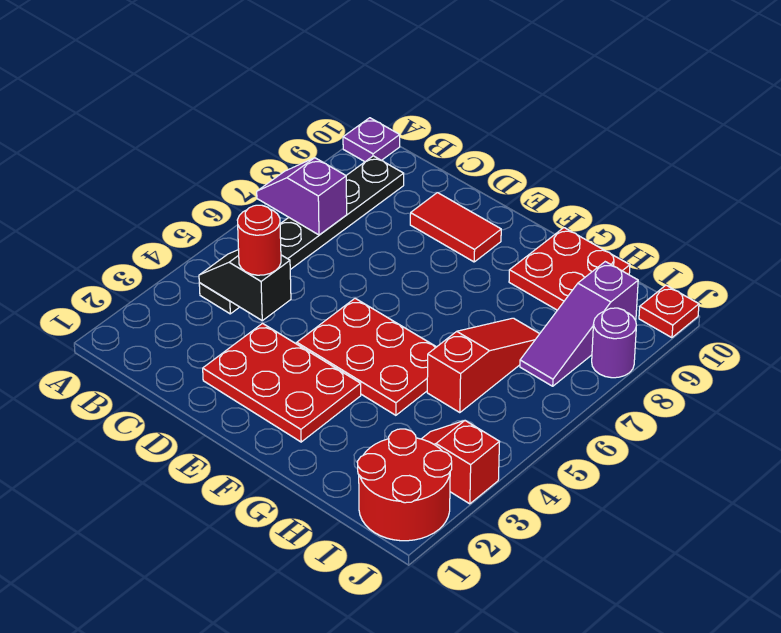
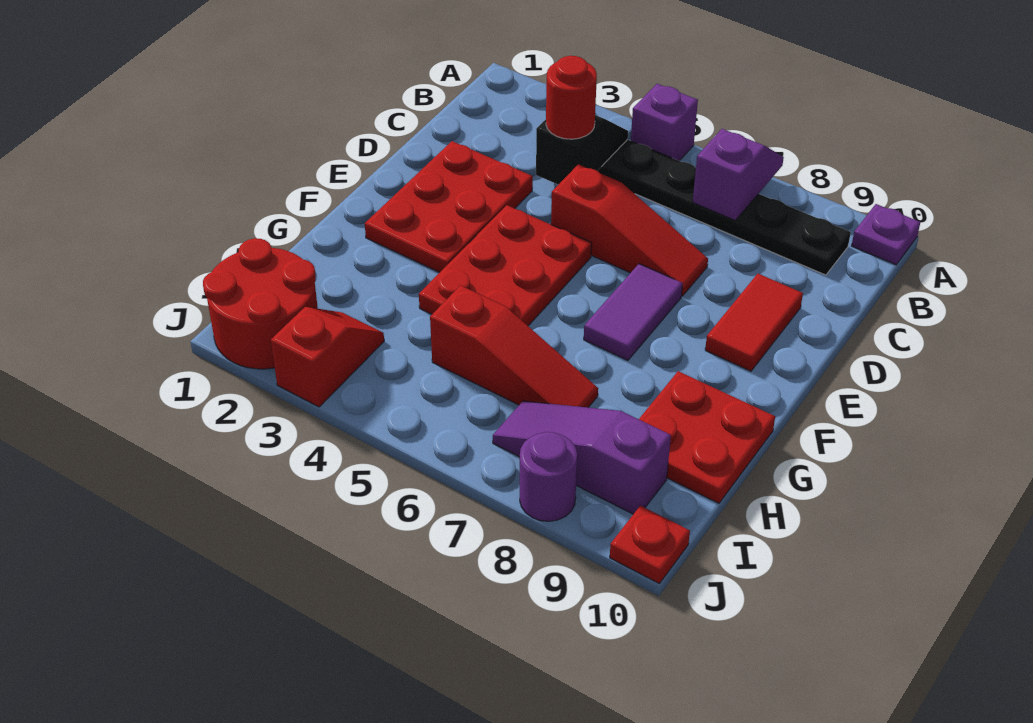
none -> purple brick A5 level 1
none -> red slope D5:D7 level 1 top 5
none -> purple tile E7:F7 level 1

